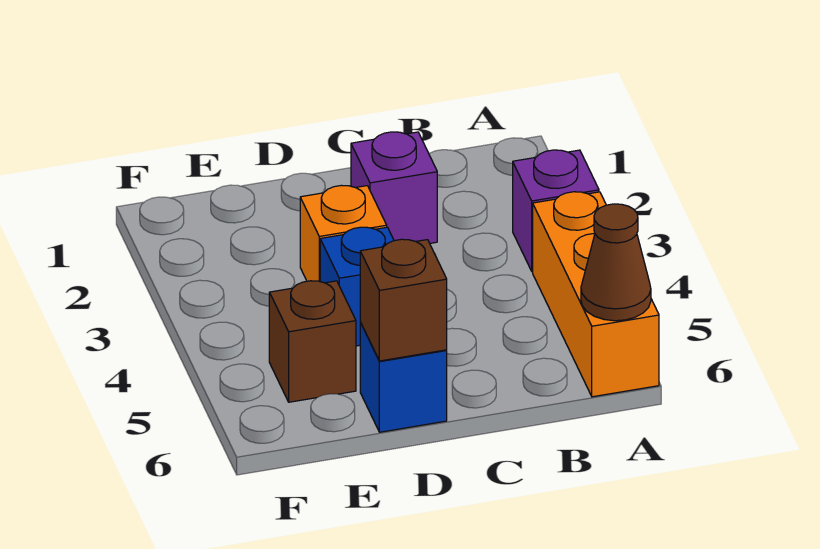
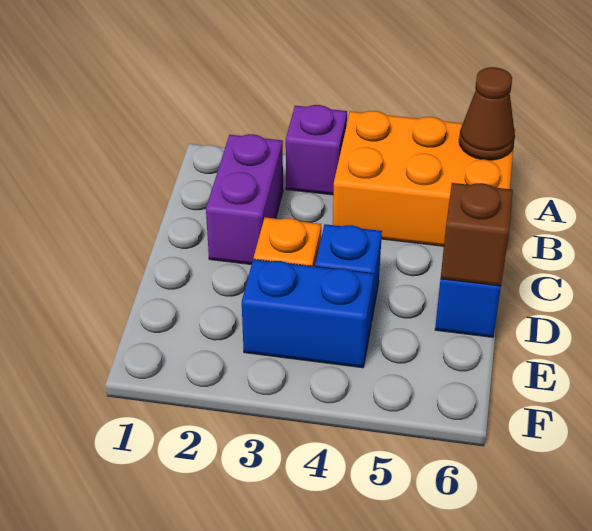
orange brick A4:A6 level 1 -> orange brick A4:B6 level 1
purple brick C2 level 1 -> purple brick B2:C2 level 1
none -> blue brick E3:E4 level 1
brown brick E5 level 1 -> none

